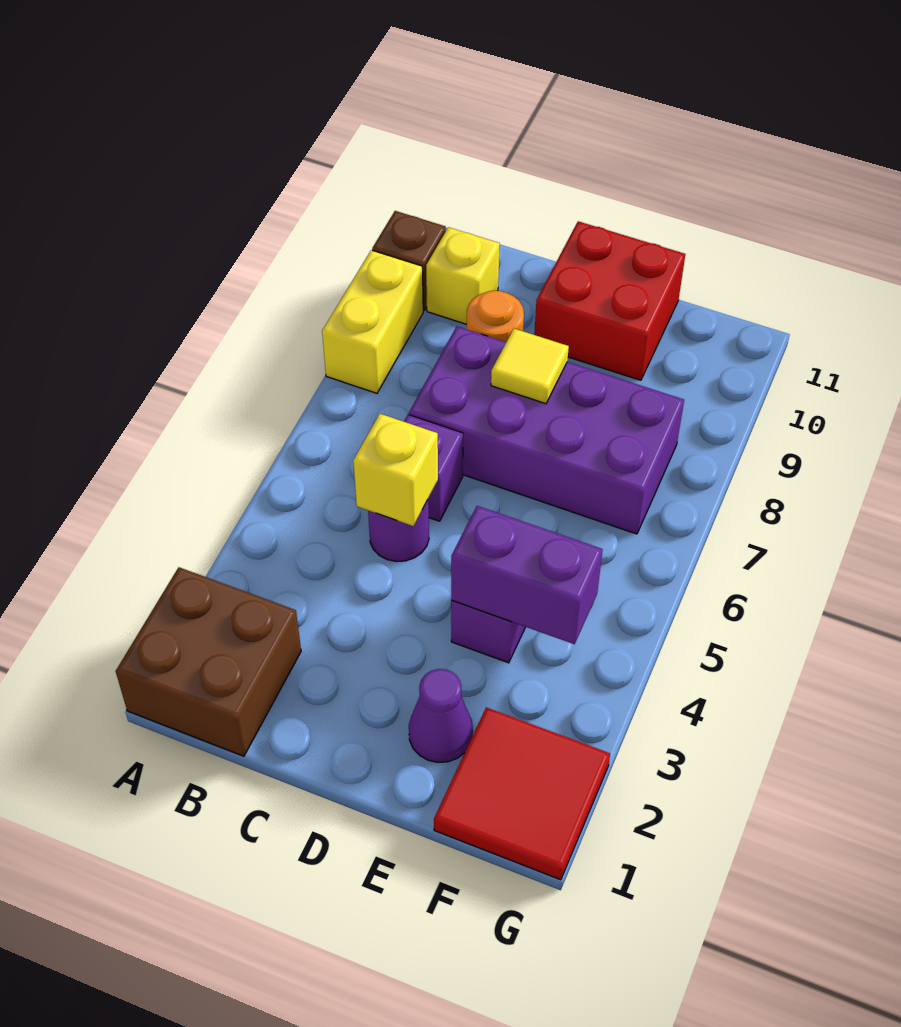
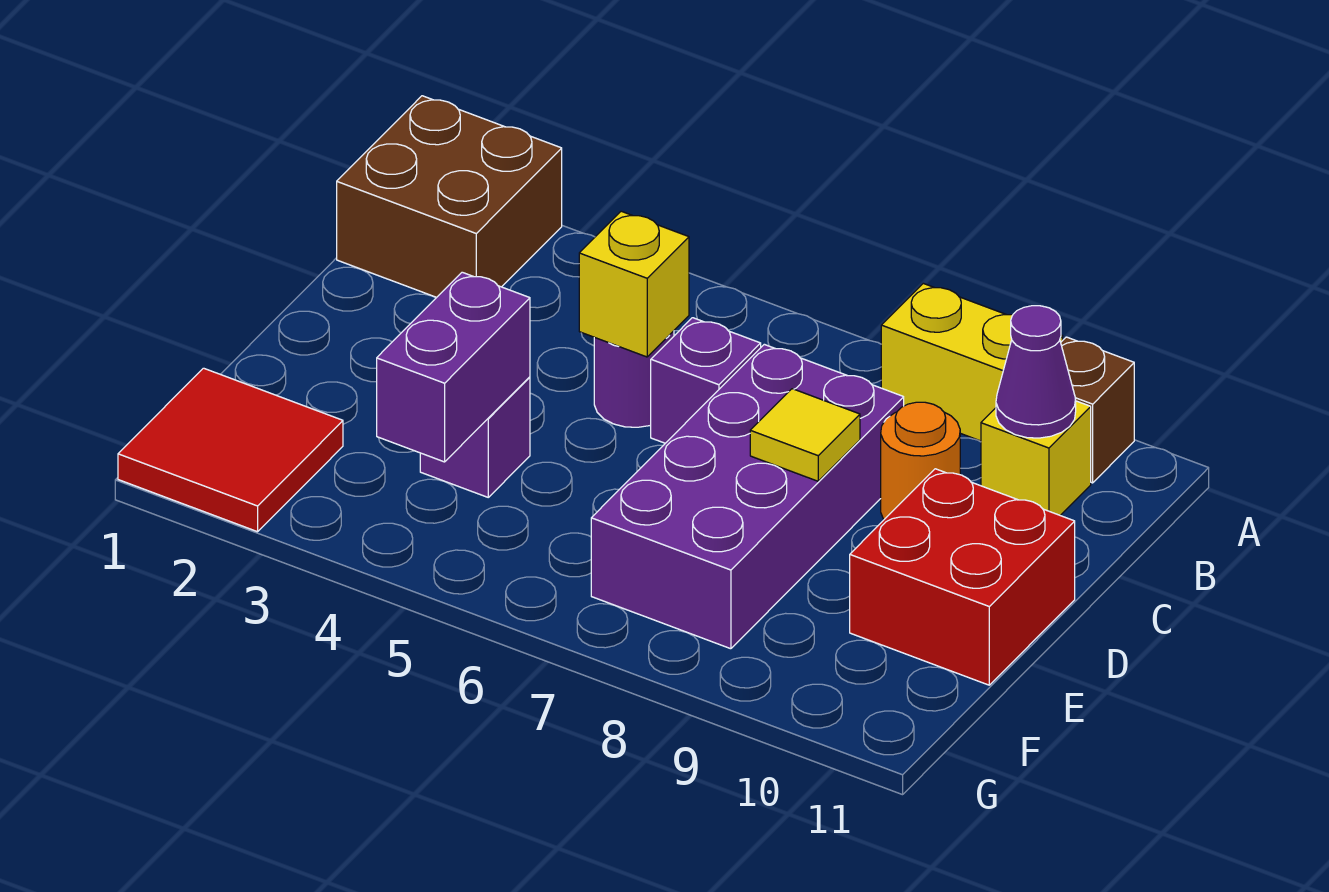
purple cone E2 level 1 -> purple cone B10 level 2

